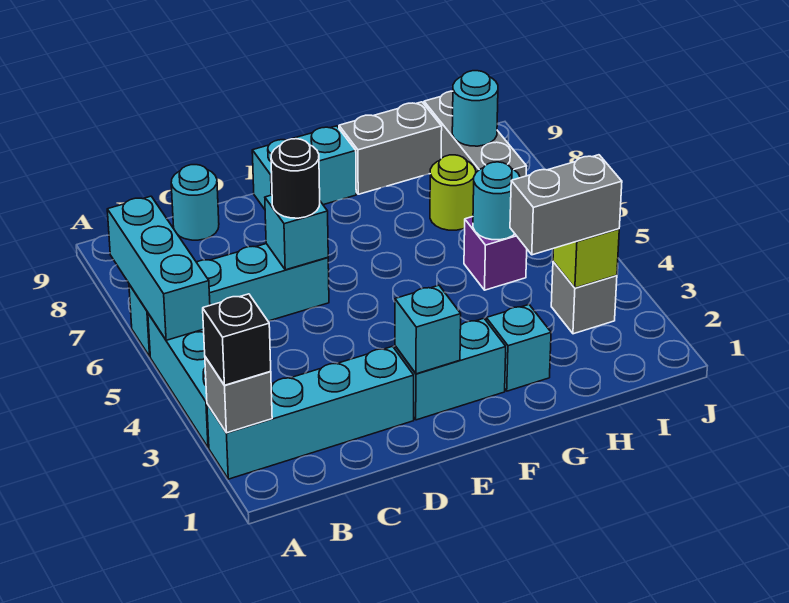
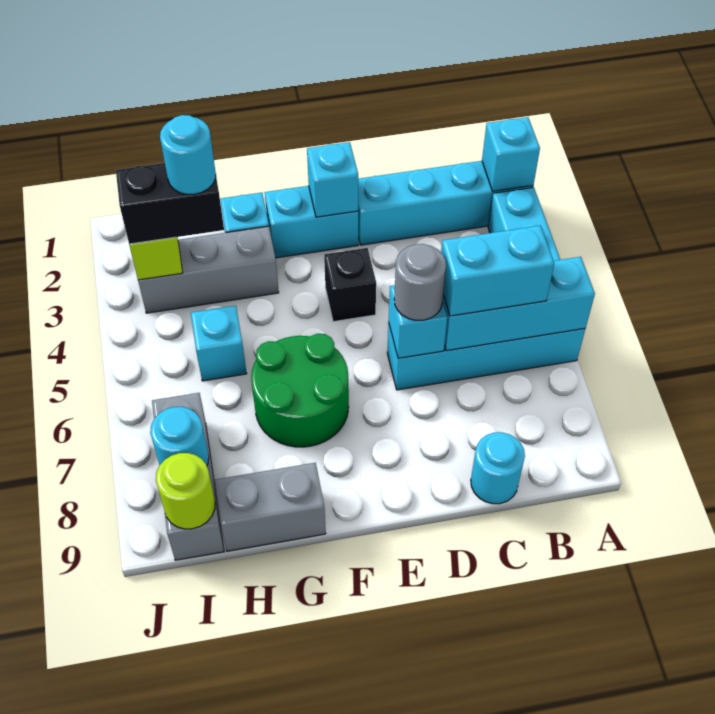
grey brick A2 level 2 -> cyan brick A2 level 2
black brick A2 level 3 -> black brick E4 level 1
cyan brick A5:A7 level 2 -> cyan brick A6:C6 level 2
black round brick D6 level 3 -> grey round brick D6 level 3
cyan brick E9:F9 level 1 -> cyan brick B6:C6 level 3
none -> green round brick F6:G7 level 1
grey brick H3:I3 level 3 -> black brick H3:I3 level 3
purple brick H5 level 1 -> cyan brick H5 level 1
cyan round brick H5 level 2 -> cyan round brick H3 level 4
lime round brick H7 level 1 -> lime round brick I9 level 2
grey brick I3 level 1 -> grey brick G3:I3 level 1

